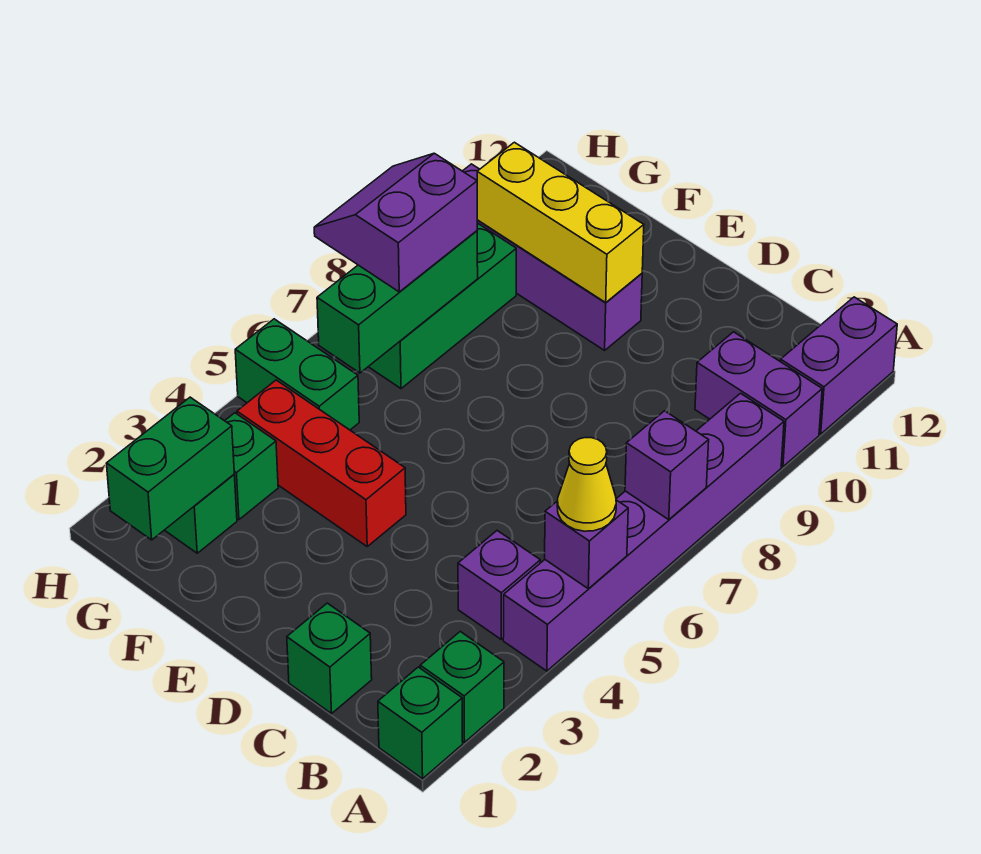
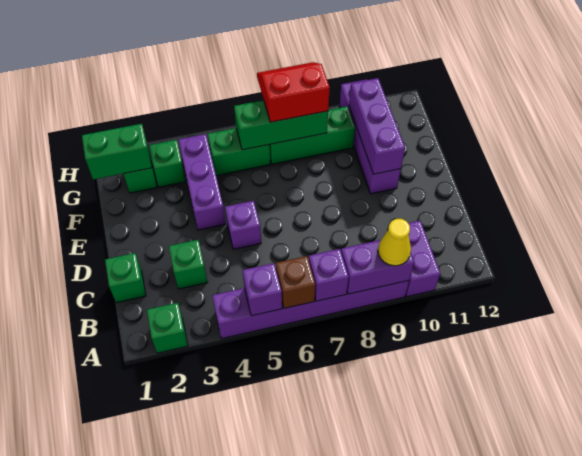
green brick A1 level 1 -> green brick C3 level 1
yellow cone A5 level 3 -> yellow cone A9 level 3
none -> brown brick A6 level 2
purple brick A11:A12 level 1 -> purple brick A8:A9 level 2
purple brick B4 level 1 -> purple brick D5 level 1
red brick E4:G4 level 1 -> purple brick E4:G4 level 1
yellow brick E10:G10 level 2 -> purple brick E10:G10 level 2
green brick G5:H5 level 1 -> green brick G5:G6 level 1
purple slope G7:H8 level 3 top G -> red slope G7:H8 level 3 top G

